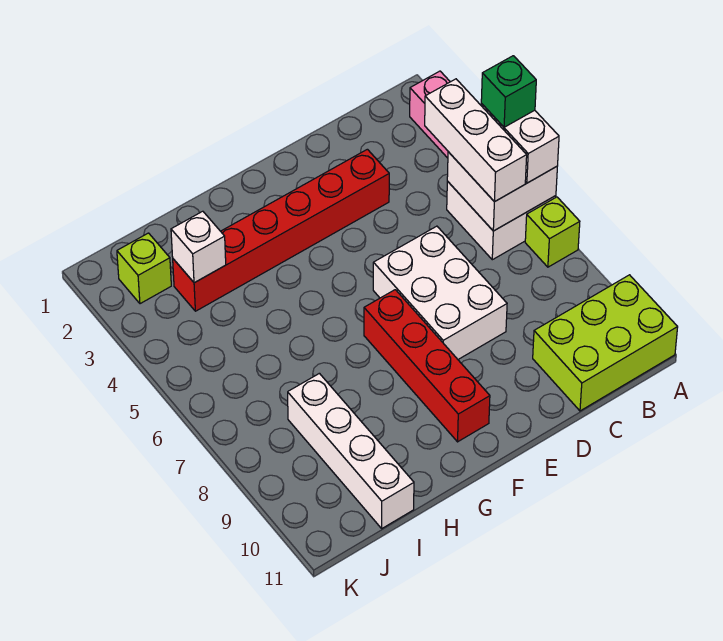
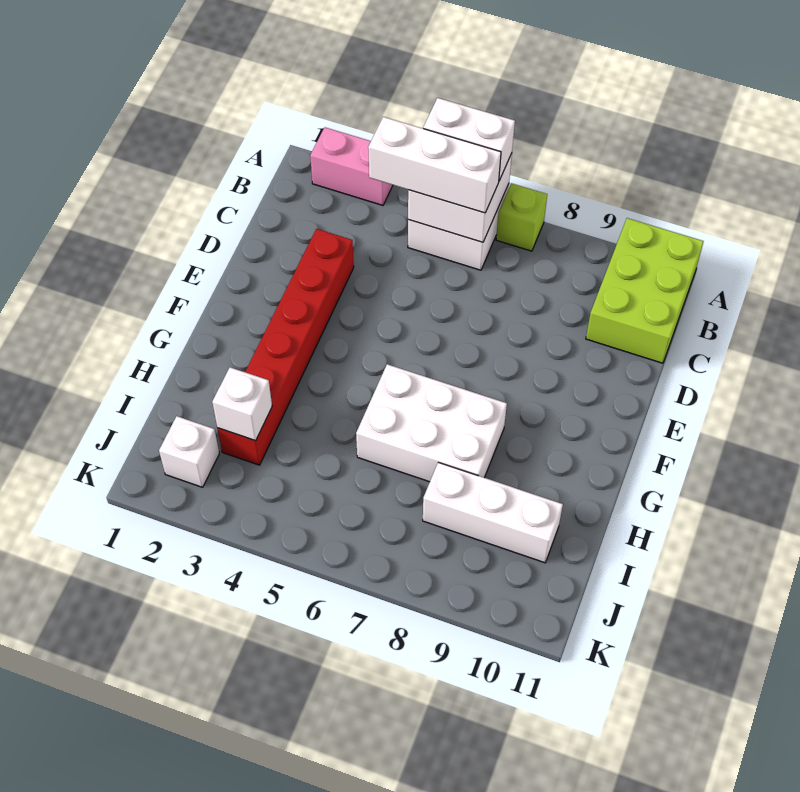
green brick A5 level 4 -> none
white brick D6:E8 level 1 -> white brick G6:H8 level 1
red brick F7:F10 level 1 -> none
white brick I8:I11 level 1 -> white brick I8:I10 level 1
lime brick J2 level 1 -> white brick J2 level 1

